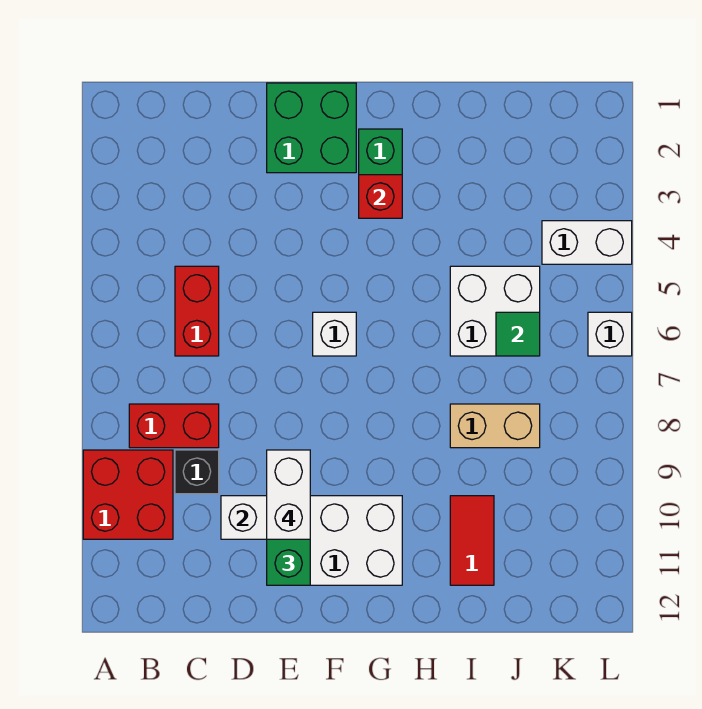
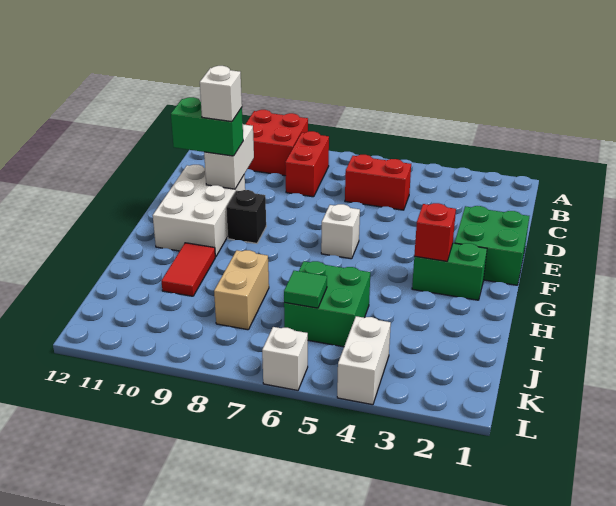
black brick C9 level 1 -> black brick F9 level 1
white brick E9:E10 level 4 -> white brick E10 level 4
white brick I5:J6 level 1 -> green brick I5:J6 level 1
red tile I10:I11 level 1 -> red tile H10:I10 level 1

